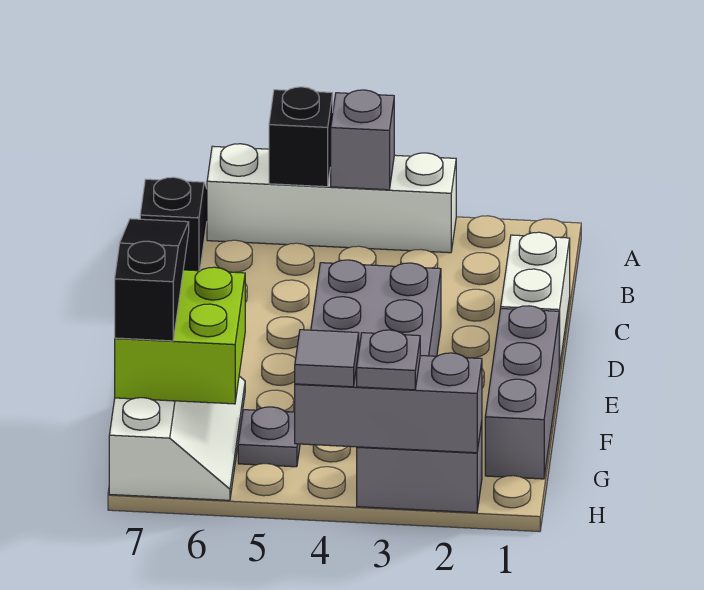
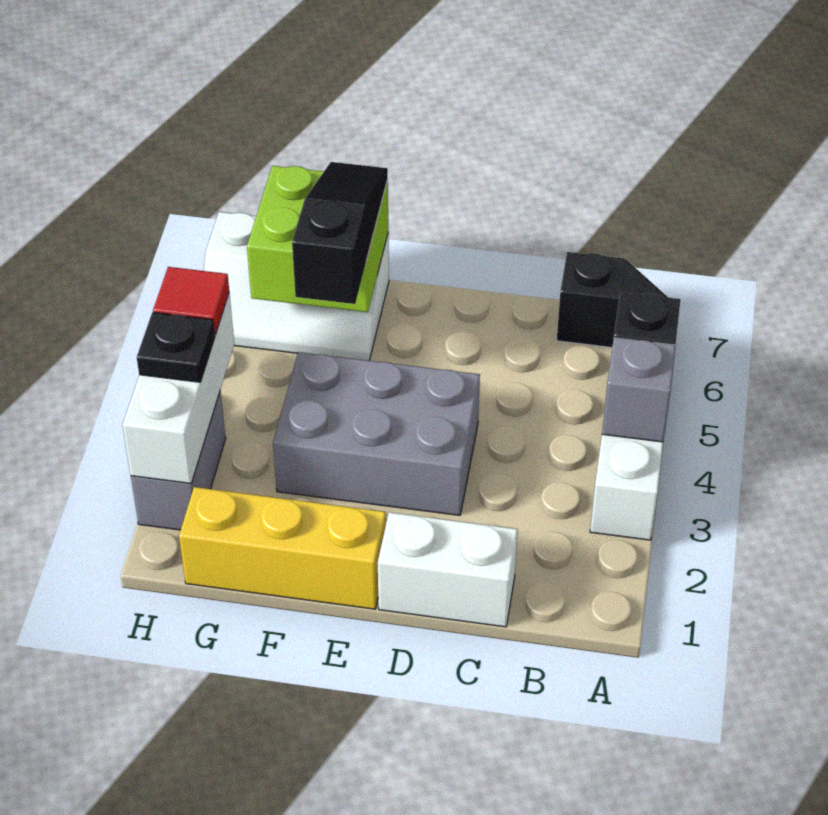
grey brick E1:G1 level 1 -> yellow brick E1:G1 level 1
black slope E7:G7 level 3 top G -> black slope F5:F7 level 3 top 5
grey plate G5 level 1 -> none
grey brick H2:H4 level 2 -> white brick H2:H4 level 2
grey plate H3 level 3 -> black plate H3 level 3
grey tile H4 level 3 -> red tile H4 level 3

